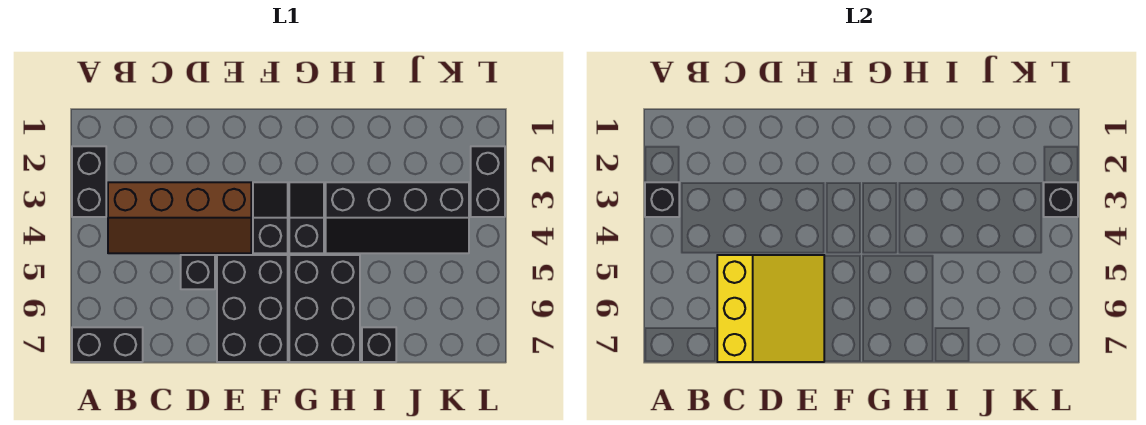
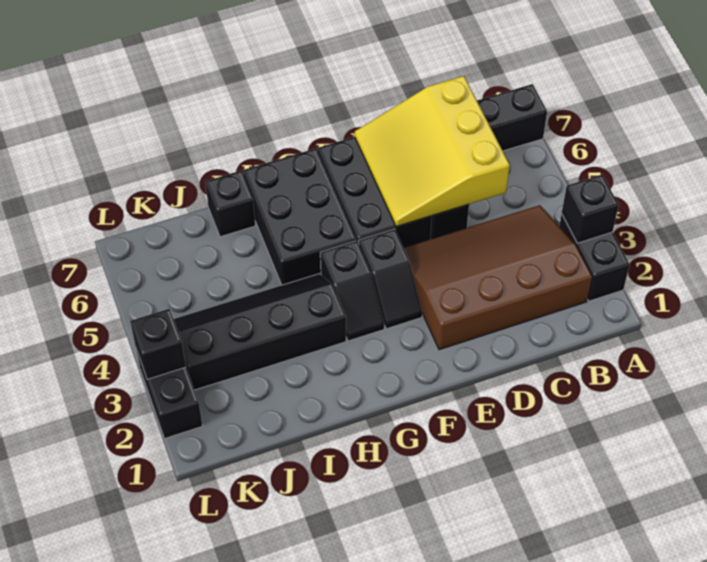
brown slope B3:E4 level 1 top 3 -> brown slope B2:E4 level 1 top 2

